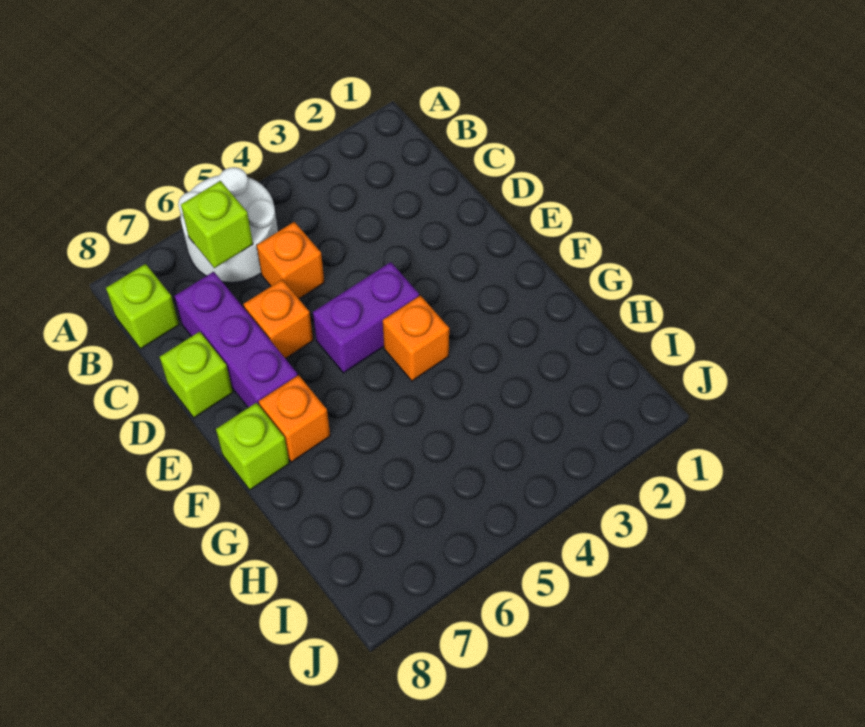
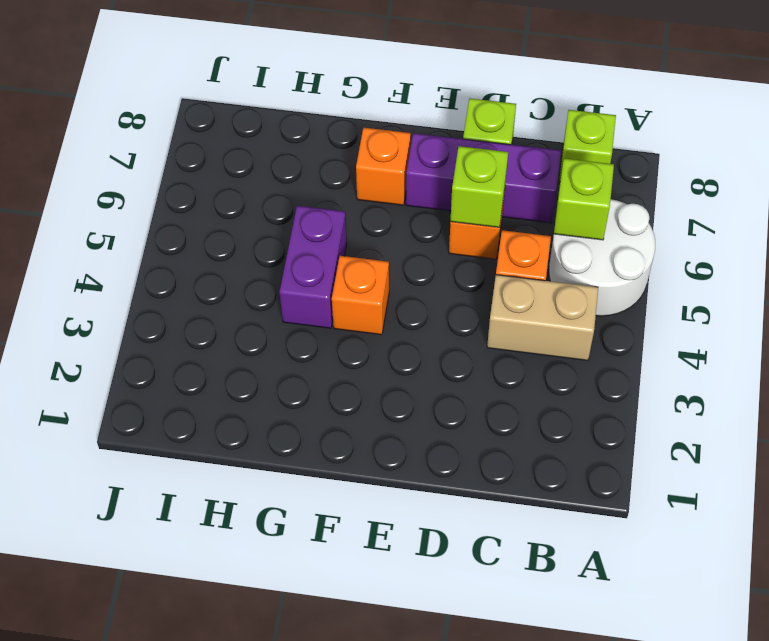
none -> tan brick B4:C4 level 1
purple brick E4:E5 level 1 -> purple brick G4:G5 level 1
lime brick F8 level 1 -> lime brick D6 level 2

